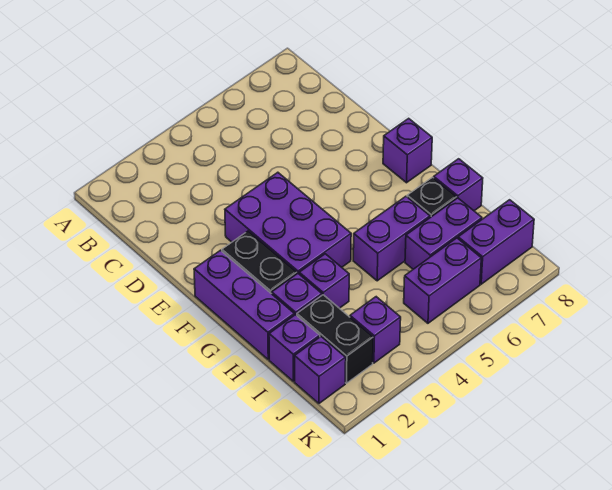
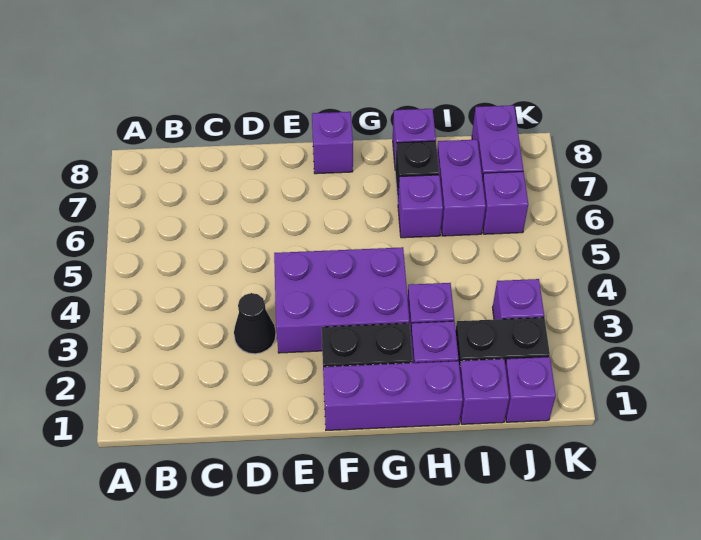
none -> black cone D3 level 1
purple brick H5:H6 level 1 -> purple brick H6 level 1
purple brick J5:J6 level 1 -> purple brick J6 level 1

